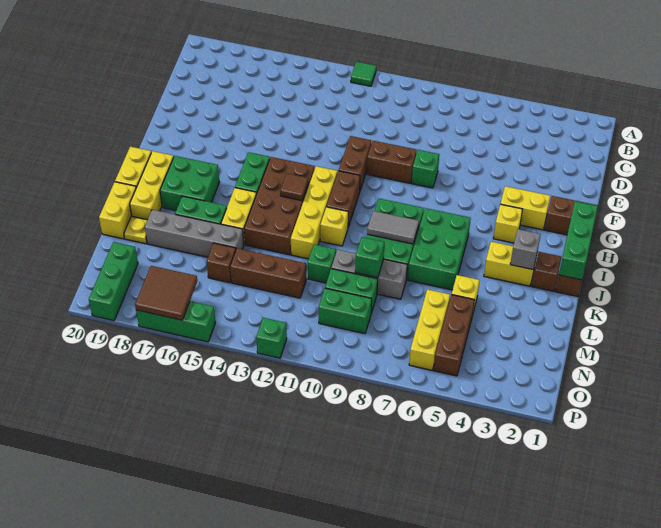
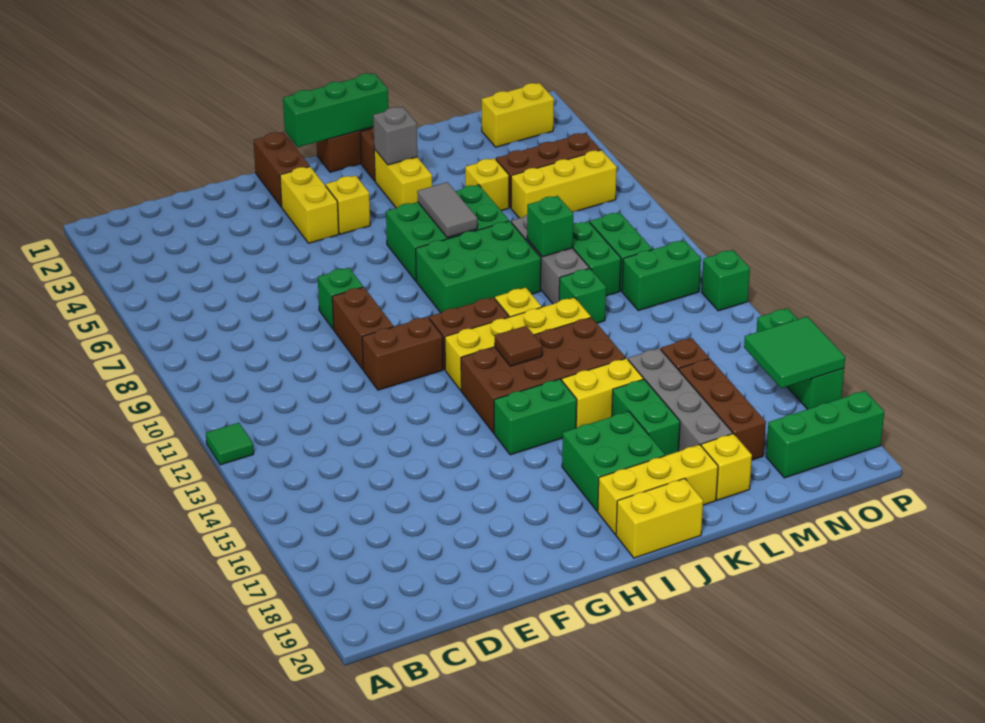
grey tile J8:J9 level 2 -> grey tile J6:J7 level 2
yellow brick K20:L20 level 1 -> yellow brick N2:O2 level 1
yellow plate L19 level 1 -> yellow brick L19 level 1
brown brick M12:M14 level 1 -> brown brick M16:M18 level 1
none -> green brick N11:O11 level 1
brown tile O16:P17 level 2 -> green tile O16:P17 level 2

